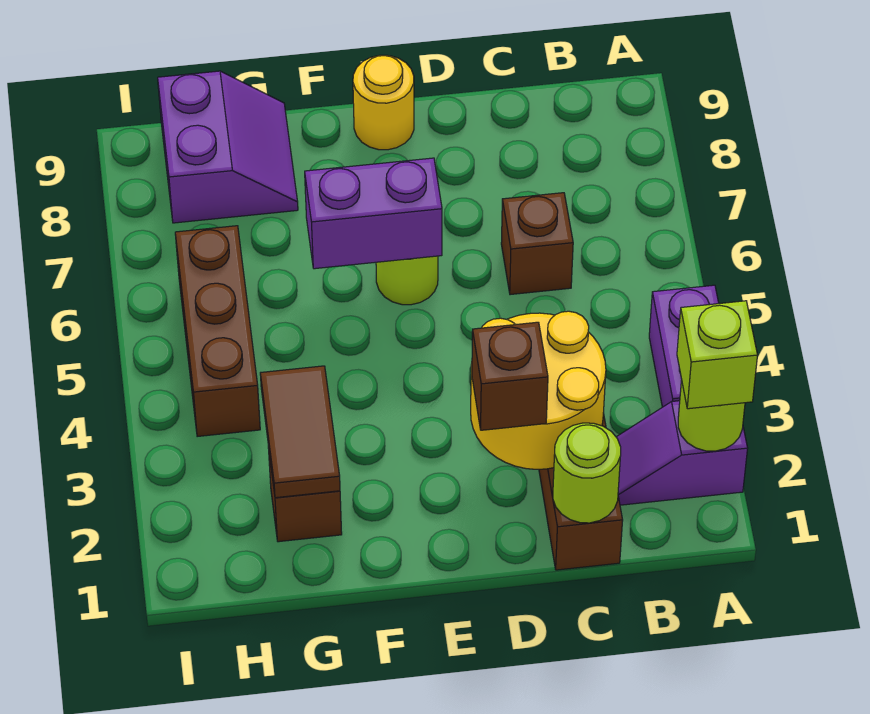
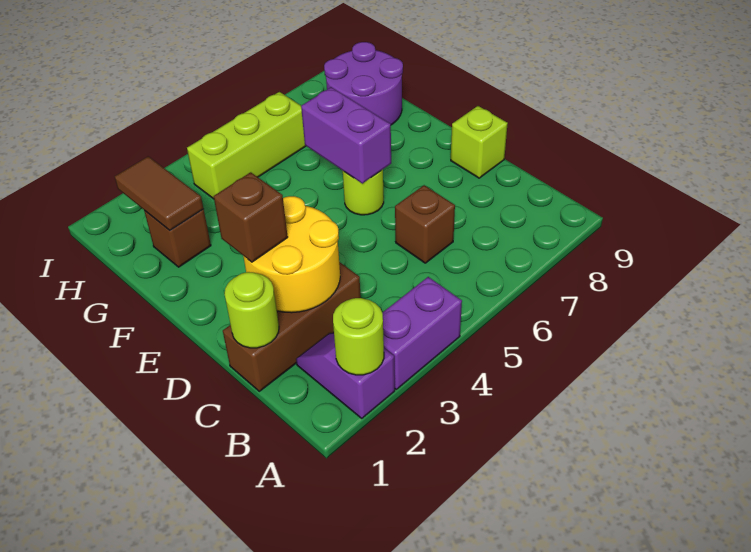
lime brick A2 level 3 -> lime brick D9 level 1
yellow round brick E9 level 1 -> none
brown tile G2:G3 level 2 -> brown tile G2:H2 level 2
purple slope G8:H9 level 1 top H -> purple round brick G8:H9 level 1
brown brick H4:H6 level 1 -> lime brick H4:H6 level 1

